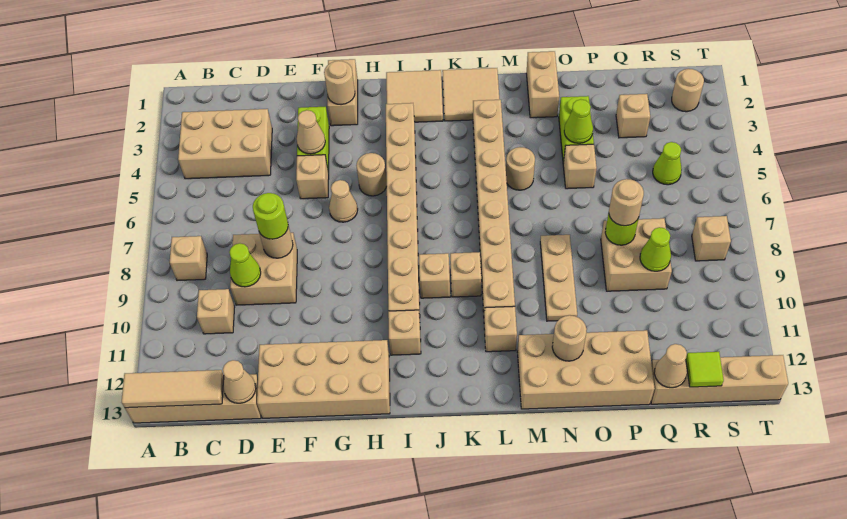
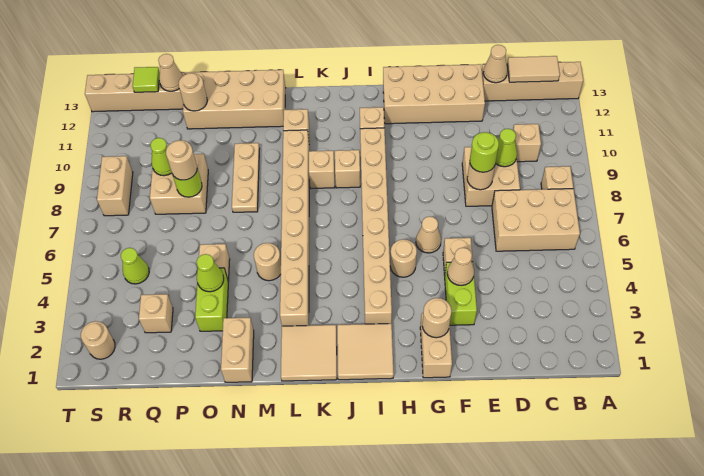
tan tile A13:C13 level 2 -> tan tile B13:C13 level 2
tan brick B3:D4 level 1 -> tan brick B6:D7 level 1
tan round brick N12 level 2 -> tan round brick P12 level 2
tan brick S8 level 1 -> tan brick S8:S9 level 1

